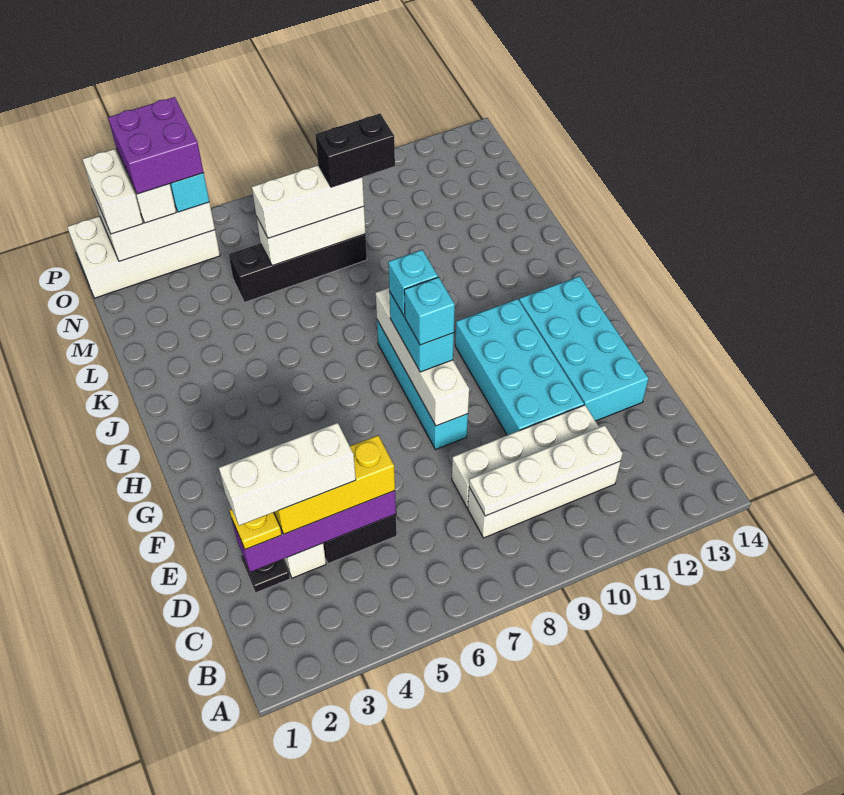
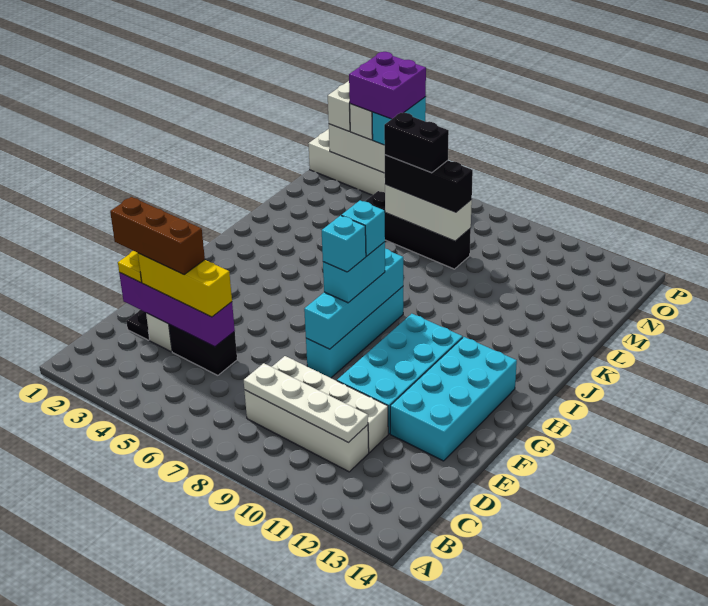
white brick D2:D4 level 4 -> brown brick D2:D4 level 4
white brick F8:I8 level 2 -> cyan brick F8:I8 level 2
white brick M6:M8 level 3 -> black brick M6:M8 level 3
black brick M8:M9 level 4 -> black brick M6:M7 level 4

